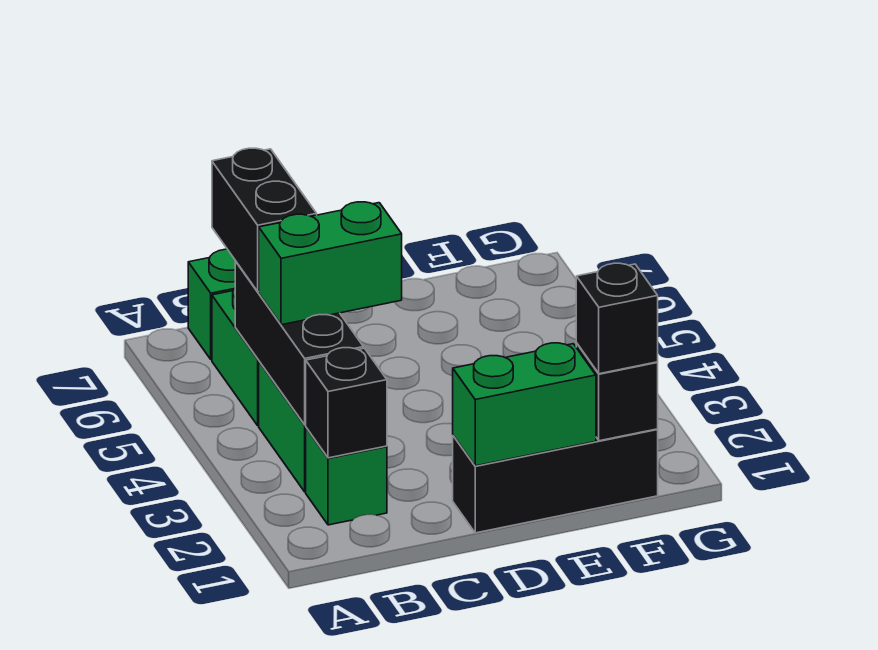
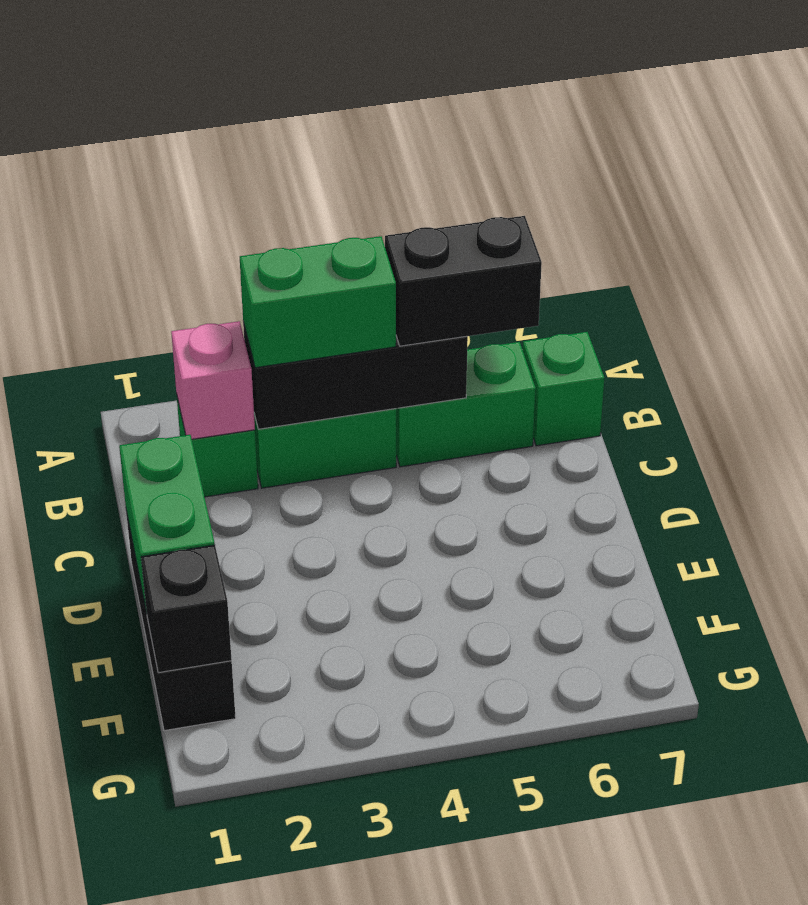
black brick B2 level 2 -> pink brick B2 level 2
green brick B4:C4 level 3 -> green brick B3:B4 level 3
black brick F1 level 3 -> none

